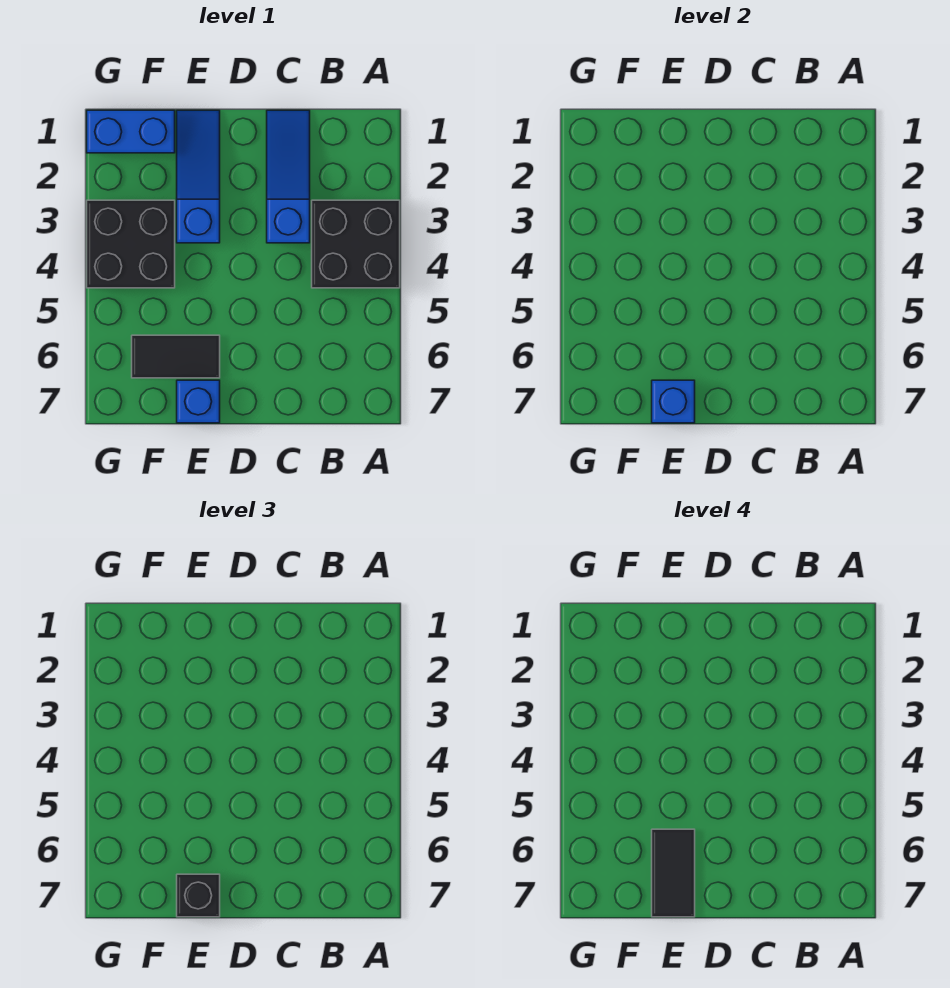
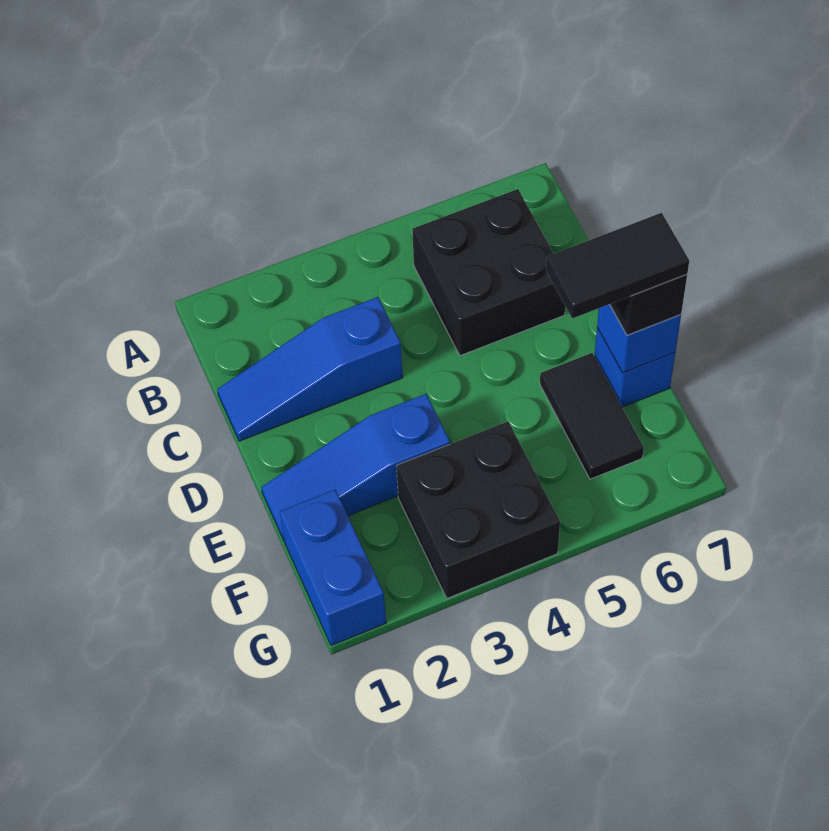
black brick A3:B4 level 1 -> black brick B5:C6 level 1

